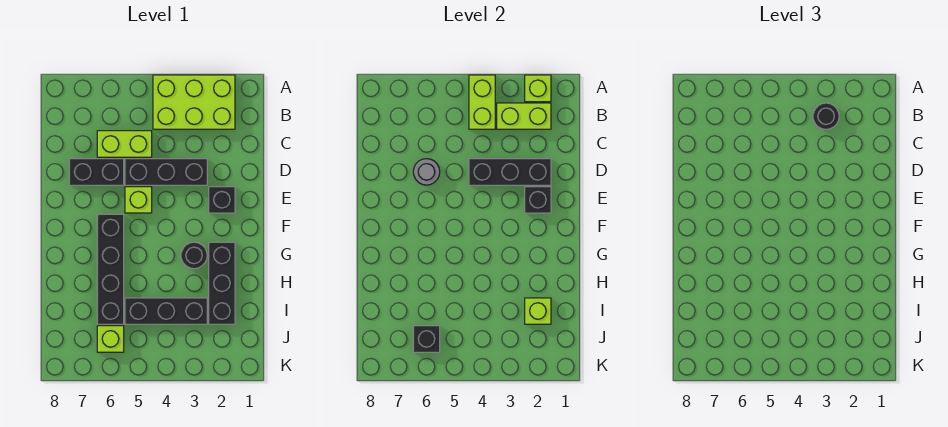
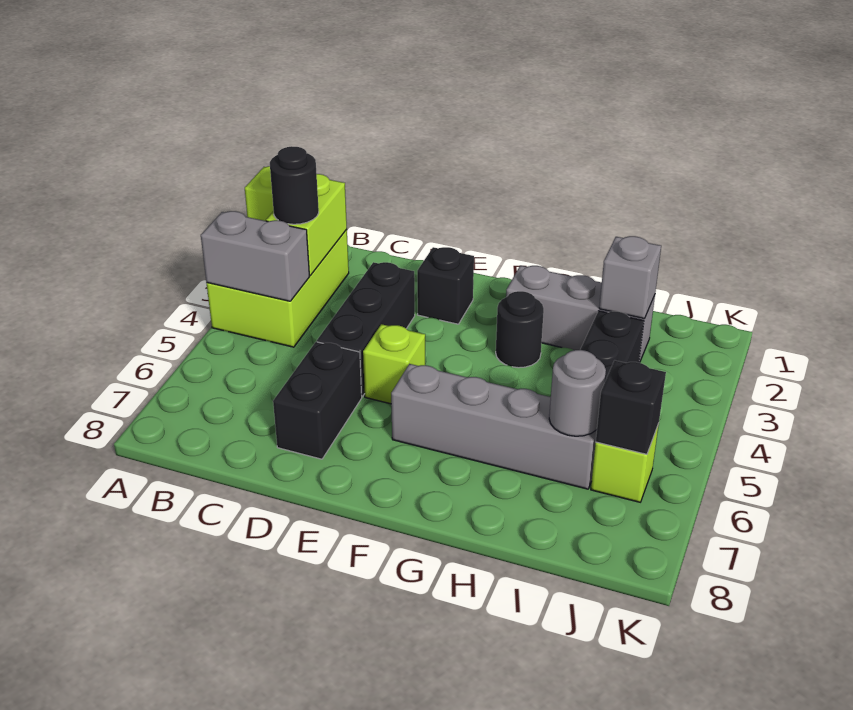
lime brick A4:B4 level 2 -> grey brick A4:B4 level 2
lime brick C5:C6 level 1 -> none
black brick D2:D4 level 2 -> none
grey round brick D6 level 2 -> grey round brick I6 level 2
black brick E2 level 2 -> none
black brick F6:I6 level 1 -> grey brick F6:I6 level 1
black brick G2:I2 level 1 -> grey brick G2:I2 level 1
lime brick I2 level 2 -> grey brick I2 level 2

